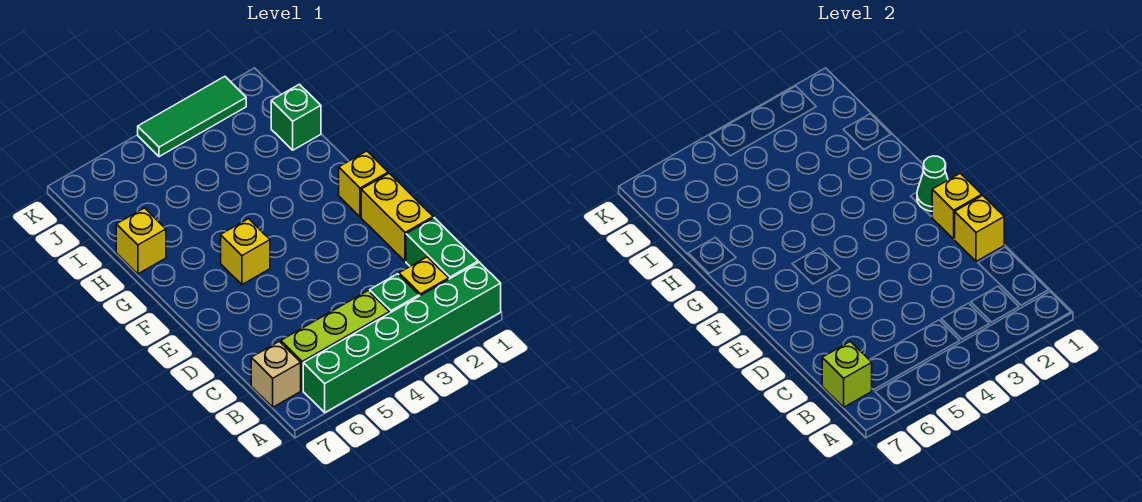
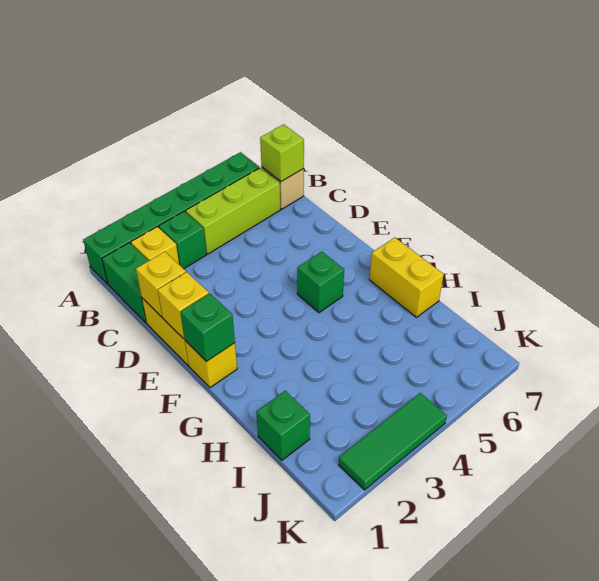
green cone F1 level 2 -> green brick F1 level 2
yellow brick F5 level 1 -> green brick F5 level 1
yellow brick H7 level 1 -> yellow brick G7:H7 level 1

